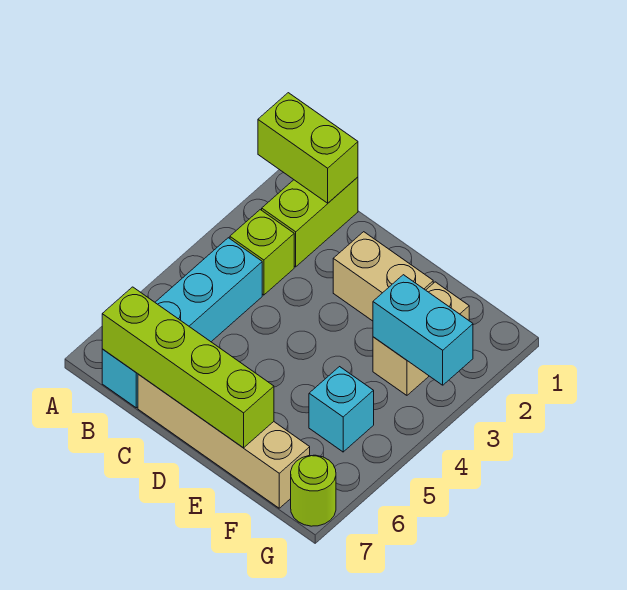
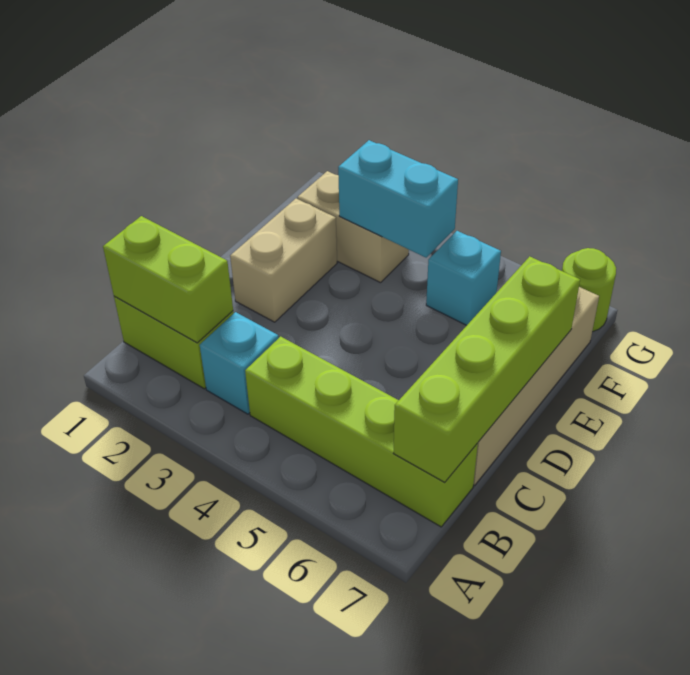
lime brick A1:B1 level 2 -> lime brick B1:B2 level 2
lime brick B3 level 1 -> cyan brick B3 level 1
cyan brick B4:B7 level 1 -> lime brick B4:B7 level 1
cyan brick F3:G3 level 2 -> cyan brick F3:F4 level 2

